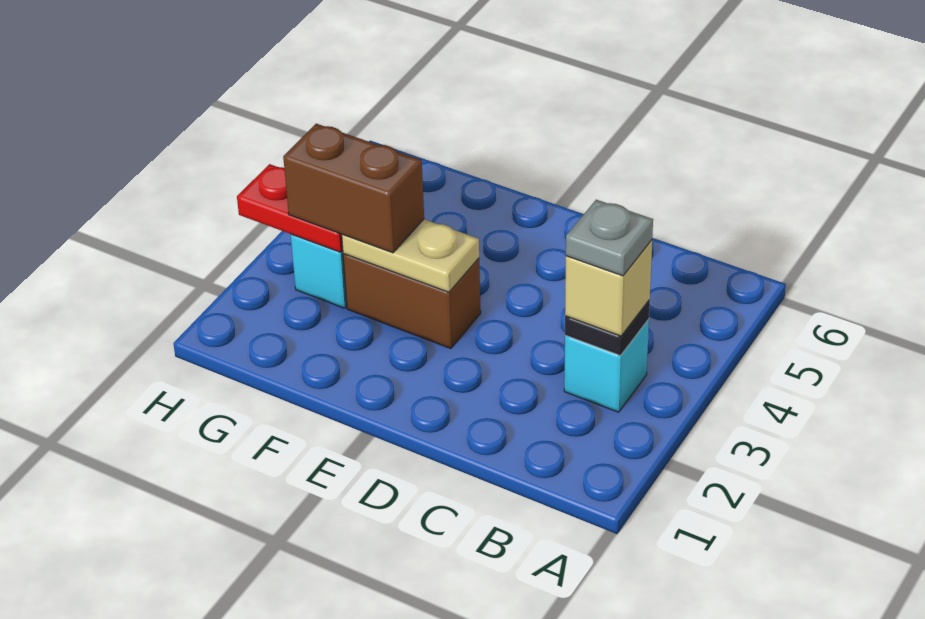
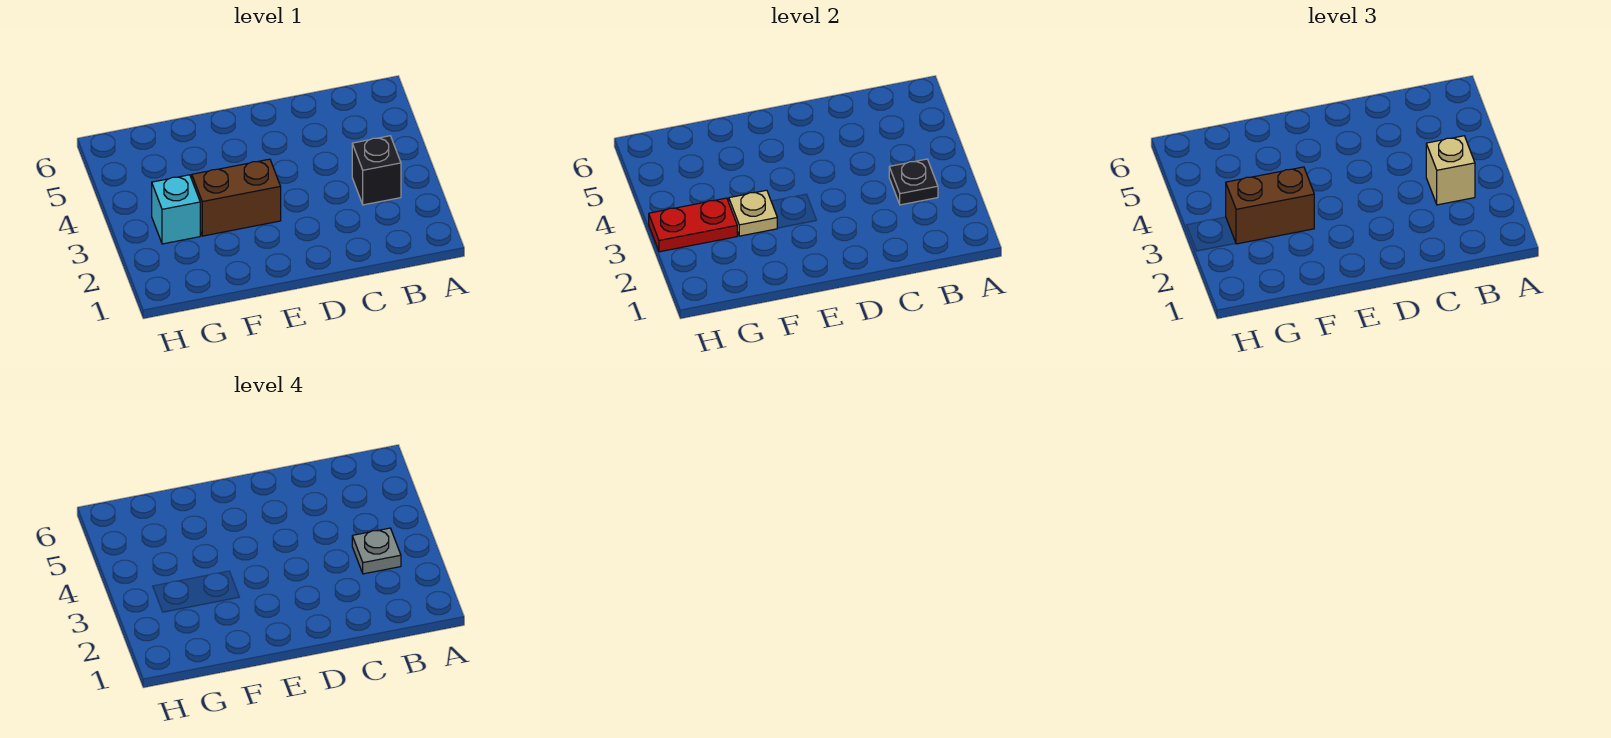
cyan brick B3 level 1 -> black brick B3 level 1
tan plate E3:F3 level 2 -> tan plate F3 level 2

